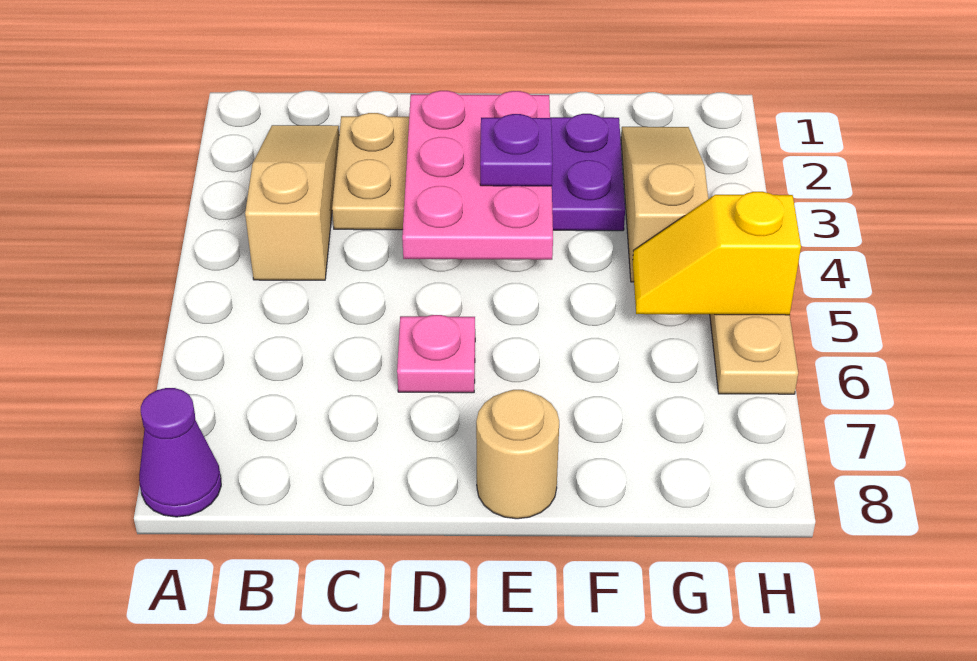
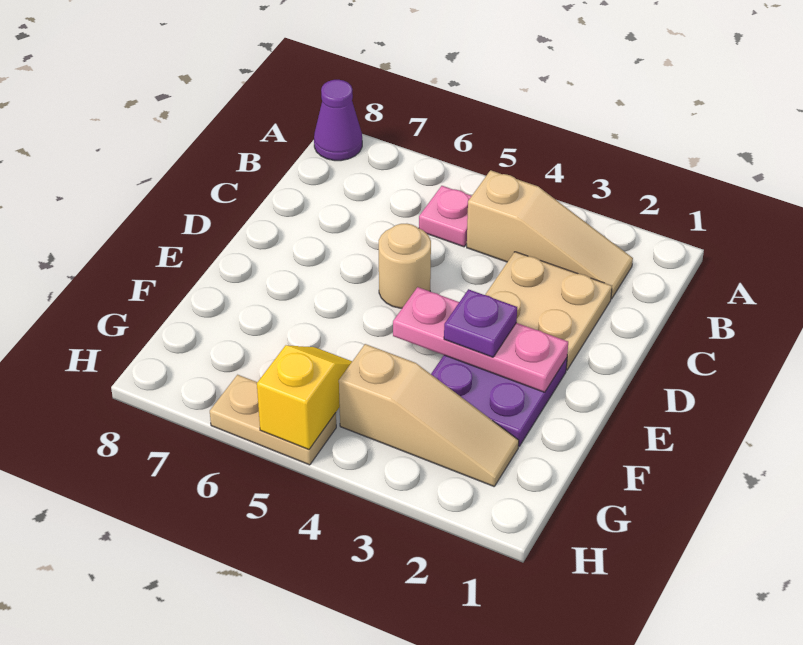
pink plate D2:E4 level 2 -> pink plate E2:E4 level 2
pink plate D6 level 1 -> pink plate B5 level 1
tan round brick E8 level 1 -> tan round brick D5 level 1

